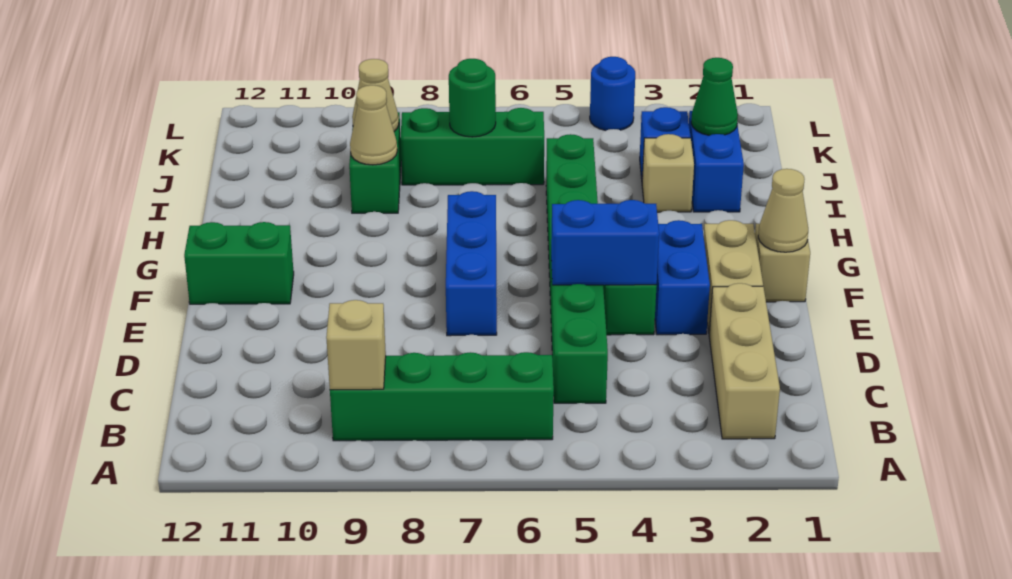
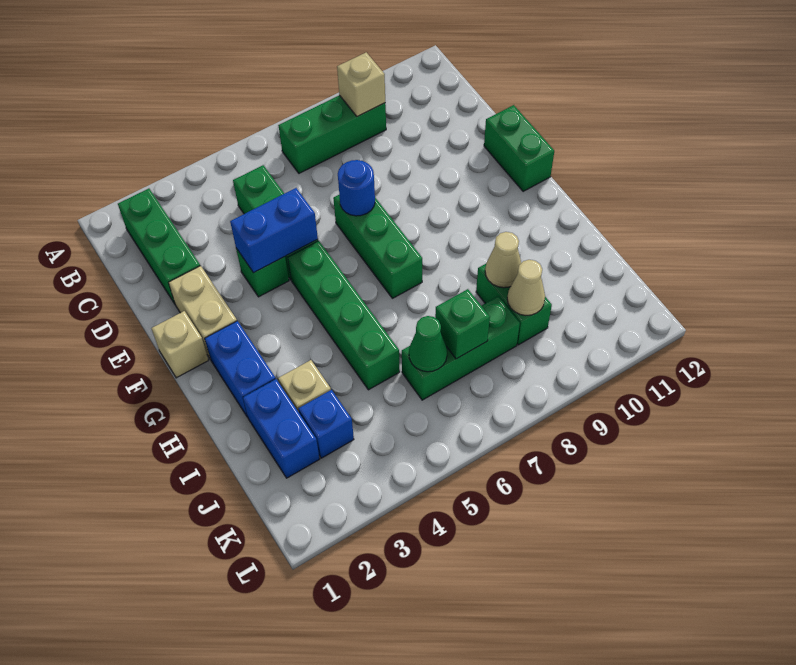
tan brick B2:D2 level 1 -> green brick B2:D2 level 1
green brick B6:B9 level 1 -> green brick B7:B9 level 1
blue brick E3:F3 level 1 -> blue brick G2:H2 level 1
blue brick E7:G7 level 1 -> green brick E7:G7 level 1
tan cone F1 level 2 -> none
green brick F11:F12 level 1 -> green brick E12:F12 level 1
green cone J2 level 2 -> green cone J6 level 2
green round brick J7 level 2 -> green brick J7 level 2
blue round brick L4 level 1 -> blue round brick E7 level 2

